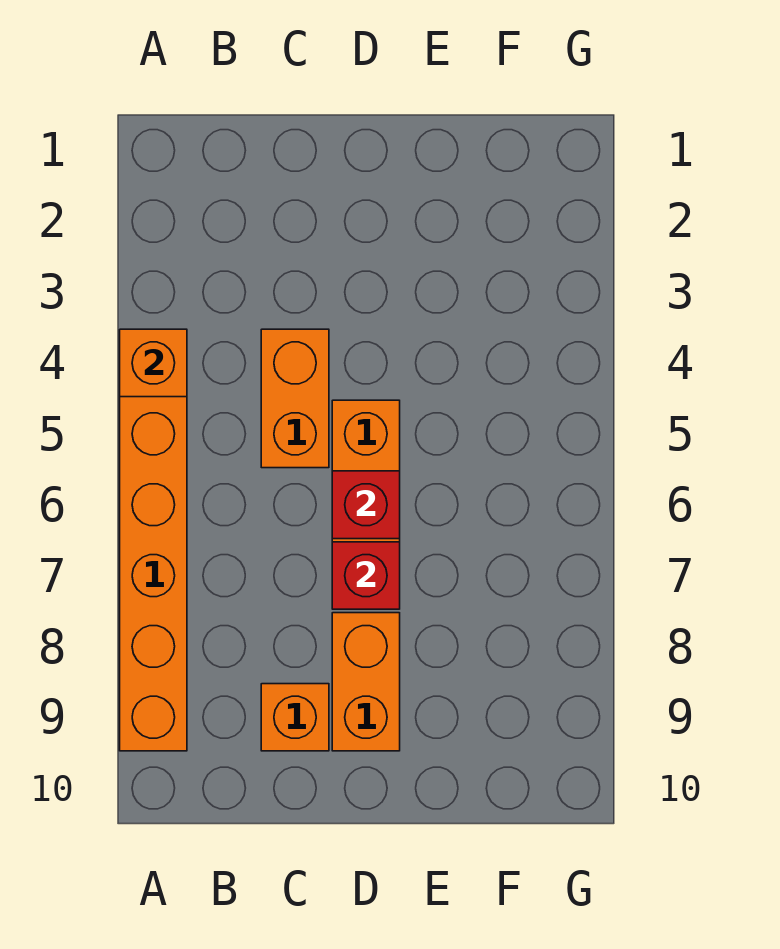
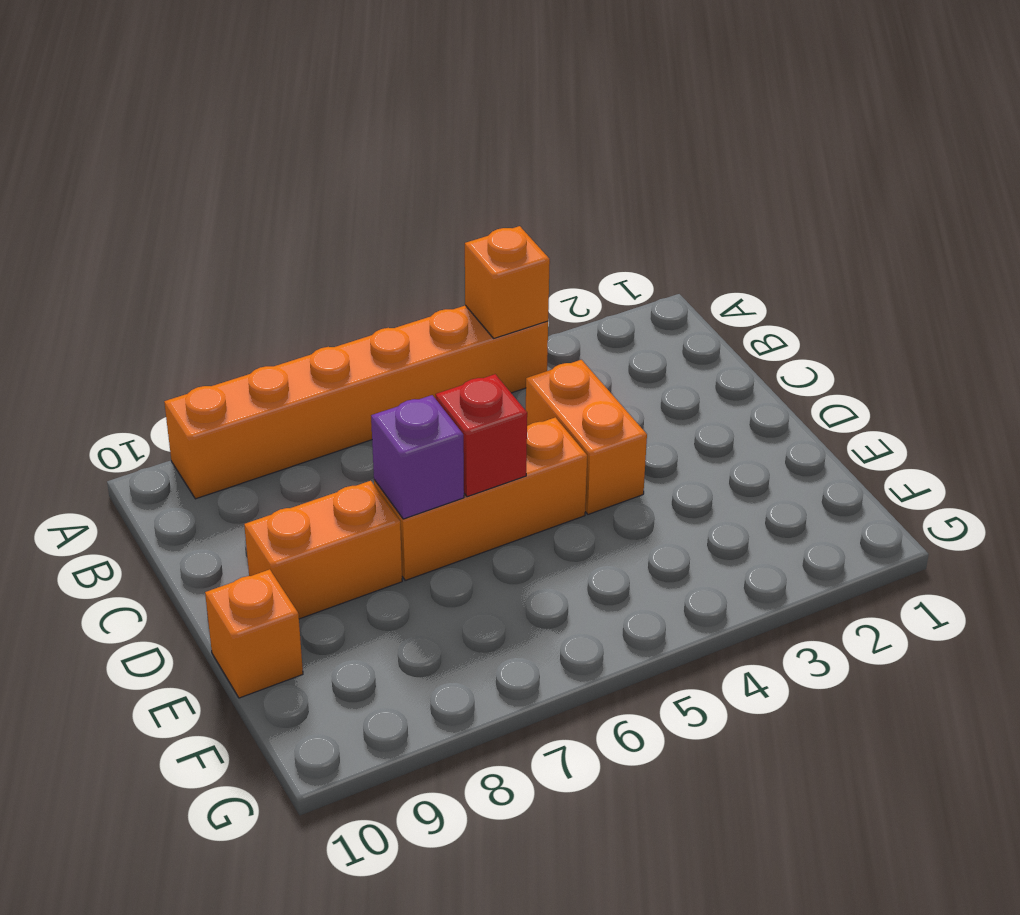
orange brick C4:C5 level 1 -> orange brick C4:D4 level 1
orange brick C9 level 1 -> orange brick E10 level 1
red brick D7 level 2 -> purple brick D7 level 2

